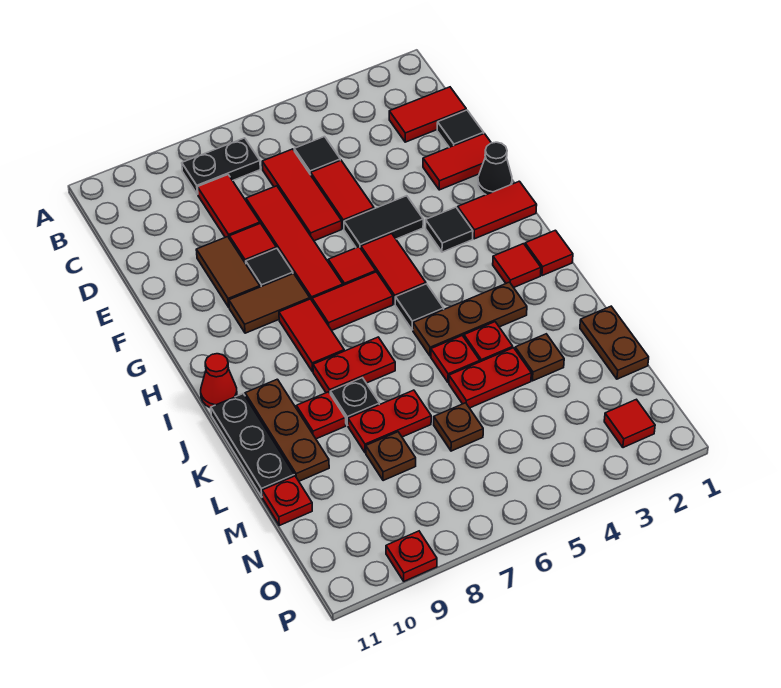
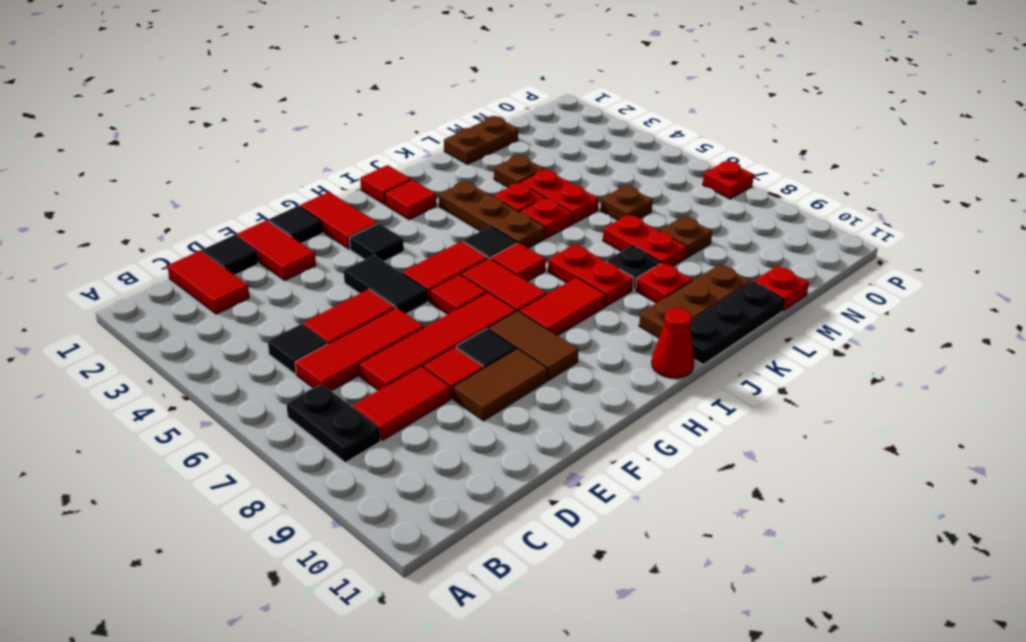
black cone F1 level 1 -> black tile F1 level 1
red tile O2 level 1 -> red tile I6 level 1
red plate P9 level 1 -> red plate P7 level 1

